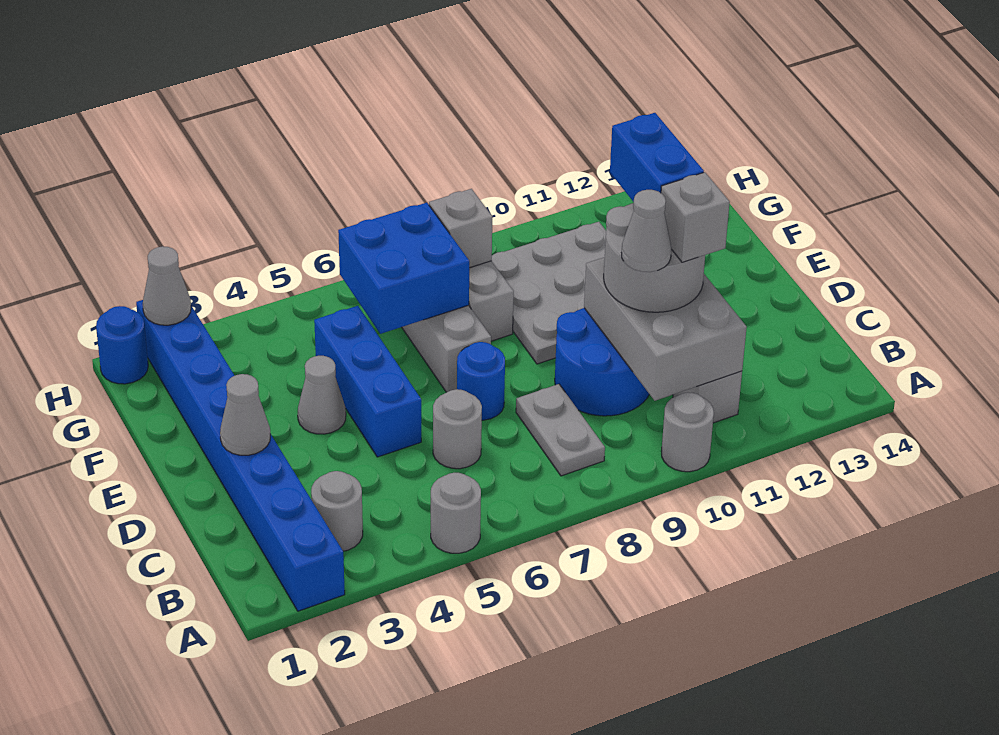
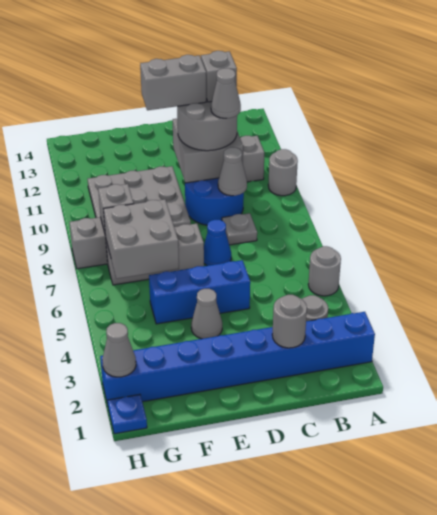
grey plate B8:C8 level 1 -> grey plate C8 level 1
grey brick B10:D11 level 2 -> grey brick C10:D11 level 2
grey round brick C6 level 1 -> grey round brick C2 level 2
grey cone D2 level 2 -> grey cone C9 level 2
blue round brick D7 level 1 -> blue cone D7 level 1
blue brick D11:E11 level 4 -> grey brick D11:E11 level 4
blue brick F6:G7 level 2 -> grey brick F6:G7 level 2
blue round brick H1 level 1 -> blue plate H1 level 1

